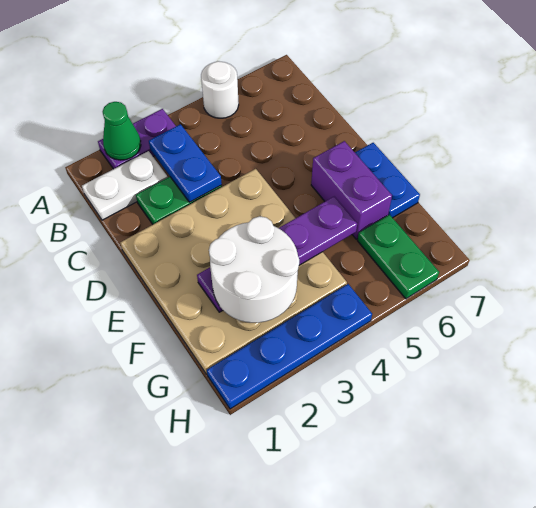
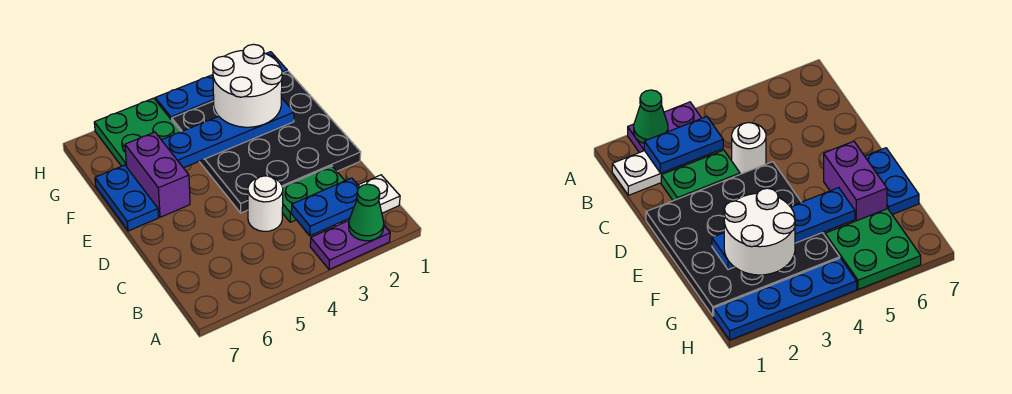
white round brick A5 level 1 -> white round brick C4 level 1
blue plate B3:C3 level 2 -> blue plate B2:B3 level 2
tan plate D1:G4 level 1 -> black plate D1:G4 level 1
purple plate F2:F5 level 2 -> blue plate F2:F5 level 2
green plate G6:H6 level 1 -> green plate G5:H6 level 1

